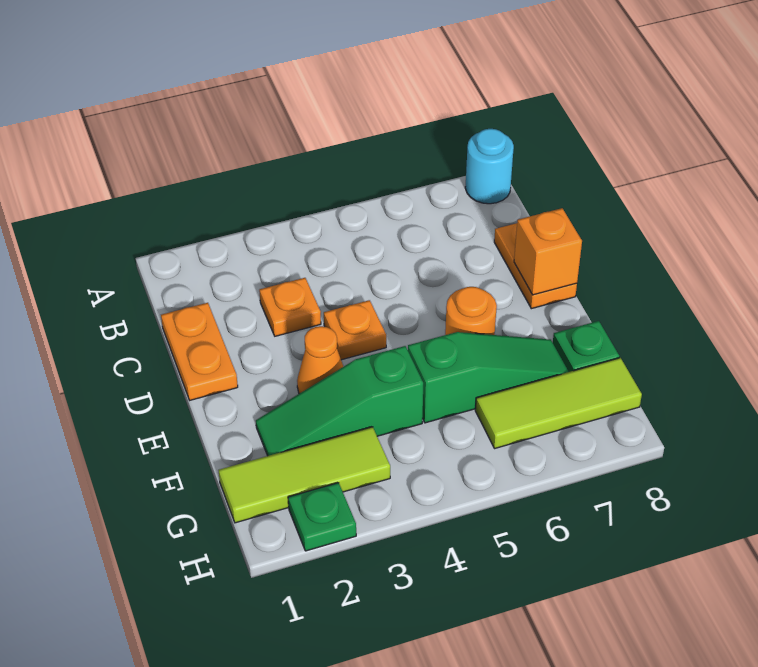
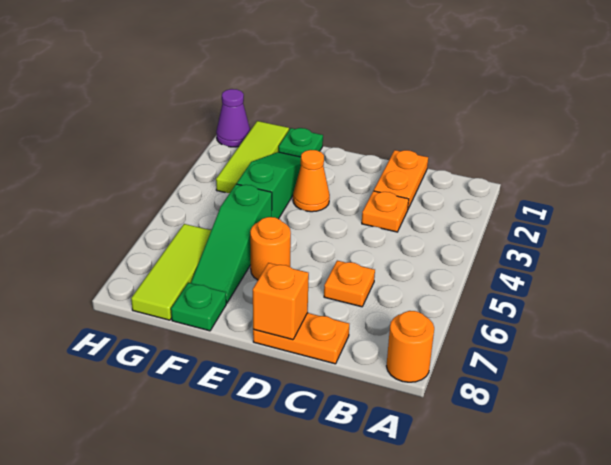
cyan round brick A8 level 1 -> orange round brick A8 level 1
orange plate C1:D1 level 1 -> orange plate C1:C2 level 1
orange plate D4 level 1 -> orange plate C6 level 1
none -> purple cone H1 level 1
green plate H2 level 1 -> green plate F1 level 1

